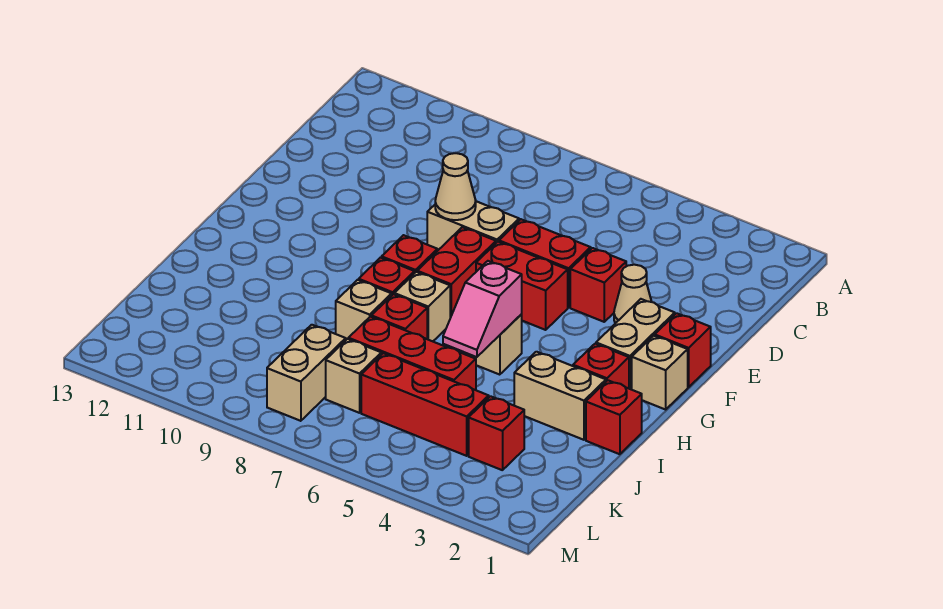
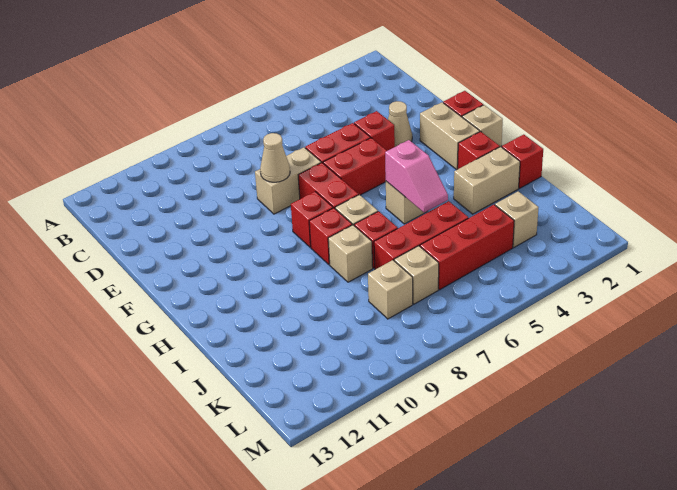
red brick K3 level 1 -> tan brick K3 level 1
tan brick K8:L8 level 1 -> tan brick K8 level 1

